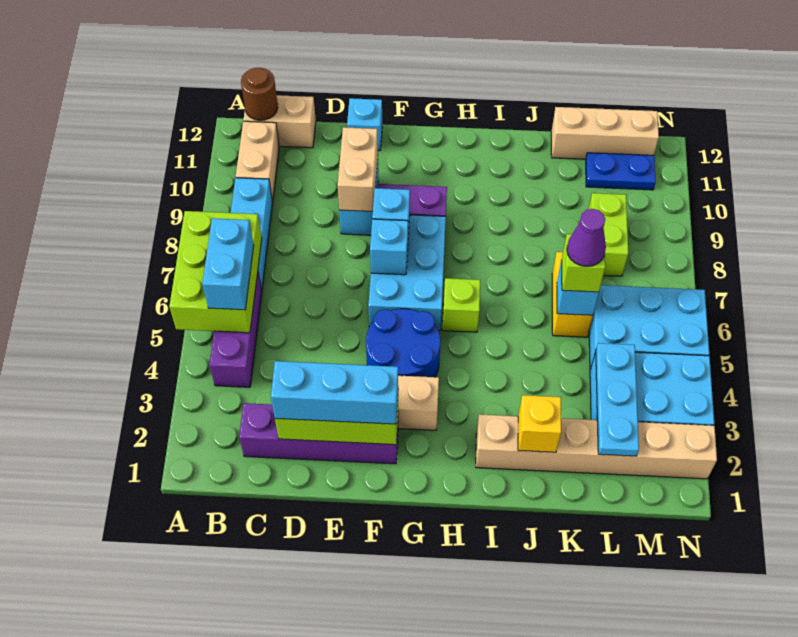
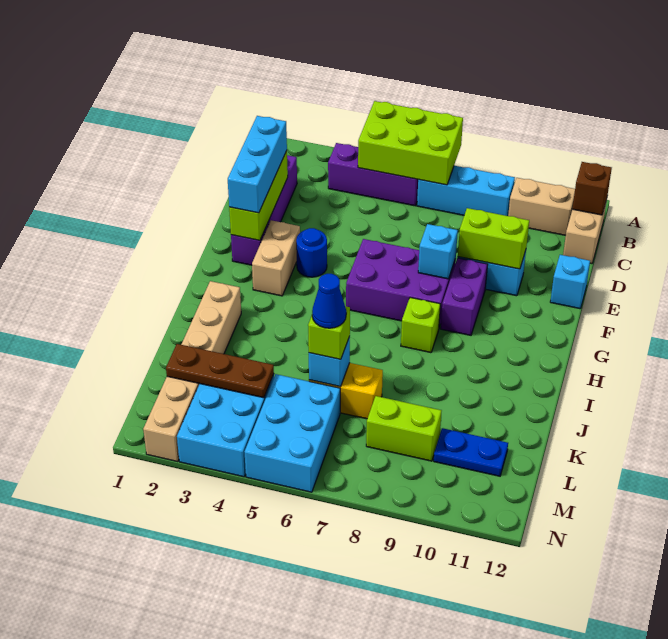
cyan brick B5:B6 level 3 -> none
brown round brick B12 level 2 -> brown brick B12 level 2
tan brick E9:E10 level 2 -> lime brick E9:E10 level 2
blue round brick F4:G5 level 1 -> blue round brick F4 level 1
cyan brick F6:G8 level 1 -> purple brick F6:G8 level 1
cyan brick F7 level 2 -> none
lime brick H6 level 1 -> lime brick H8 level 1
yellow brick J2 level 2 -> none
purple cone K6 level 4 -> blue cone K6 level 4
tan brick K12:M12 level 1 -> none
cyan plate L2:L4 level 2 -> brown plate L2:L4 level 2
blue plate L11:M11 level 1 -> blue plate L10:L11 level 1

